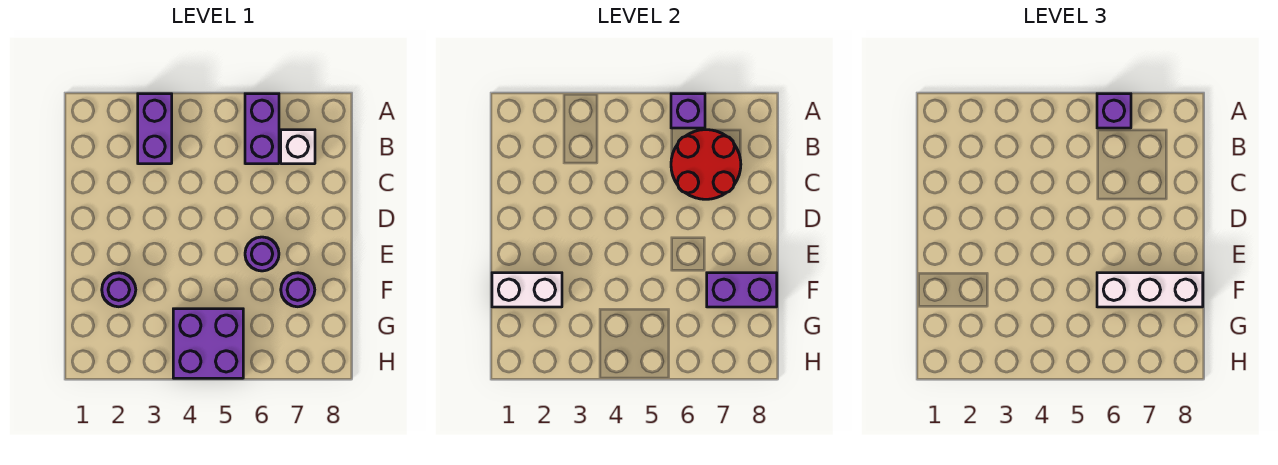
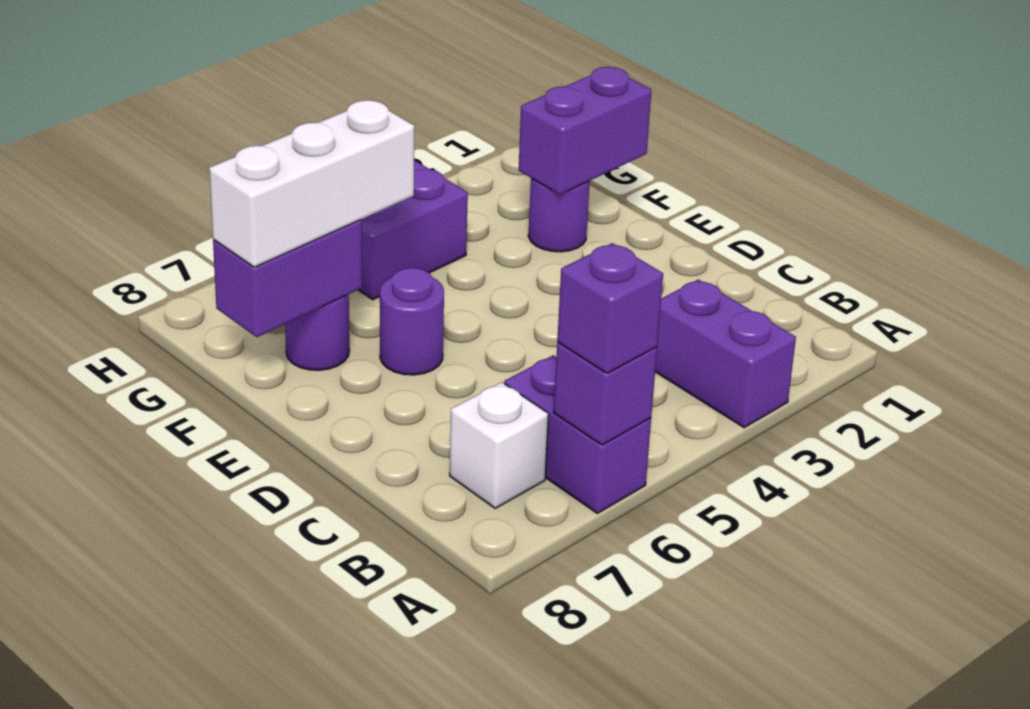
red round brick B6:C7 level 2 -> none
white brick F1:F2 level 2 -> purple brick F1:F2 level 2

